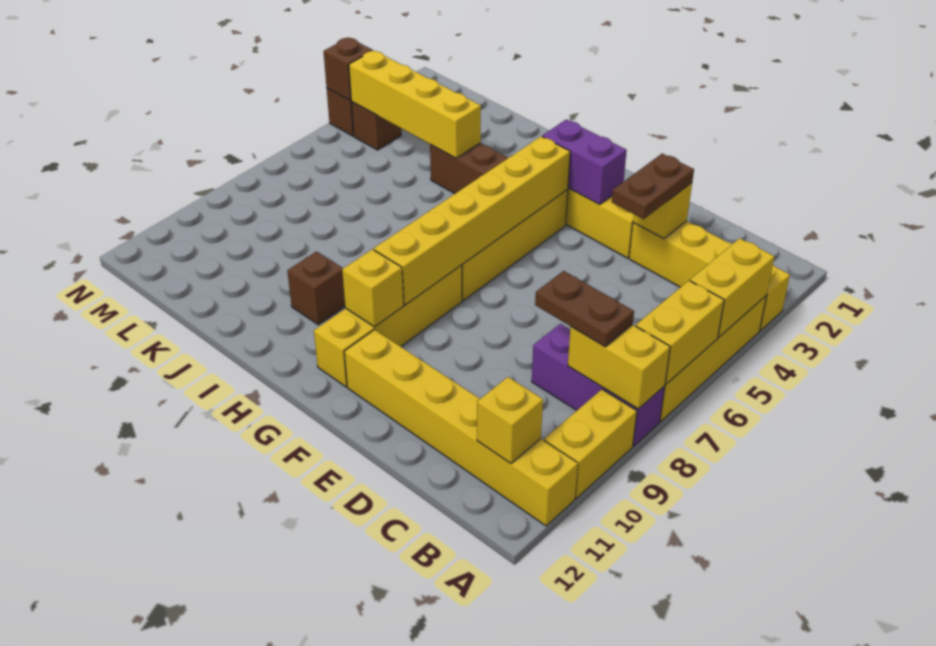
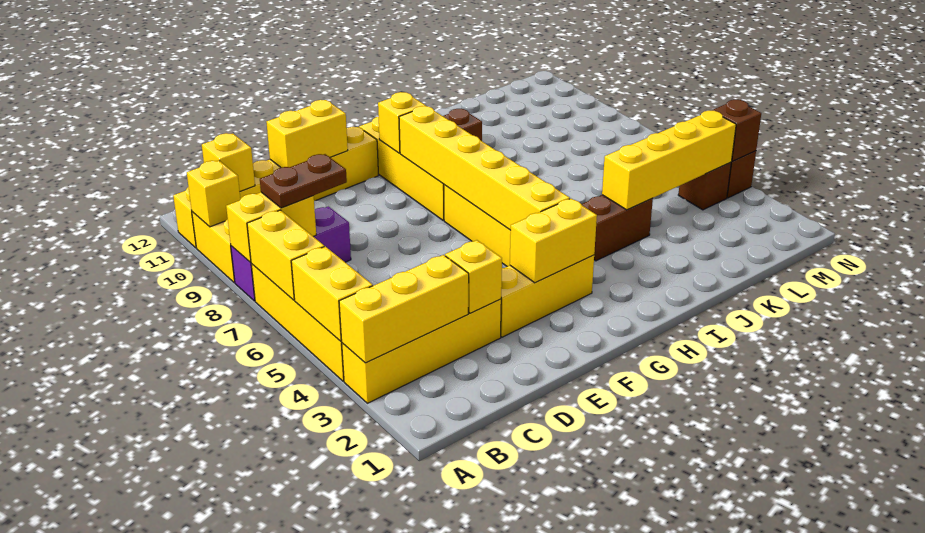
none -> yellow brick A3:C3 level 2
none -> yellow brick A10 level 2
brown plate D3:D4 level 3 -> none
none -> yellow brick D11:E11 level 2
purple brick F3:G3 level 2 -> yellow brick F3:G3 level 2

